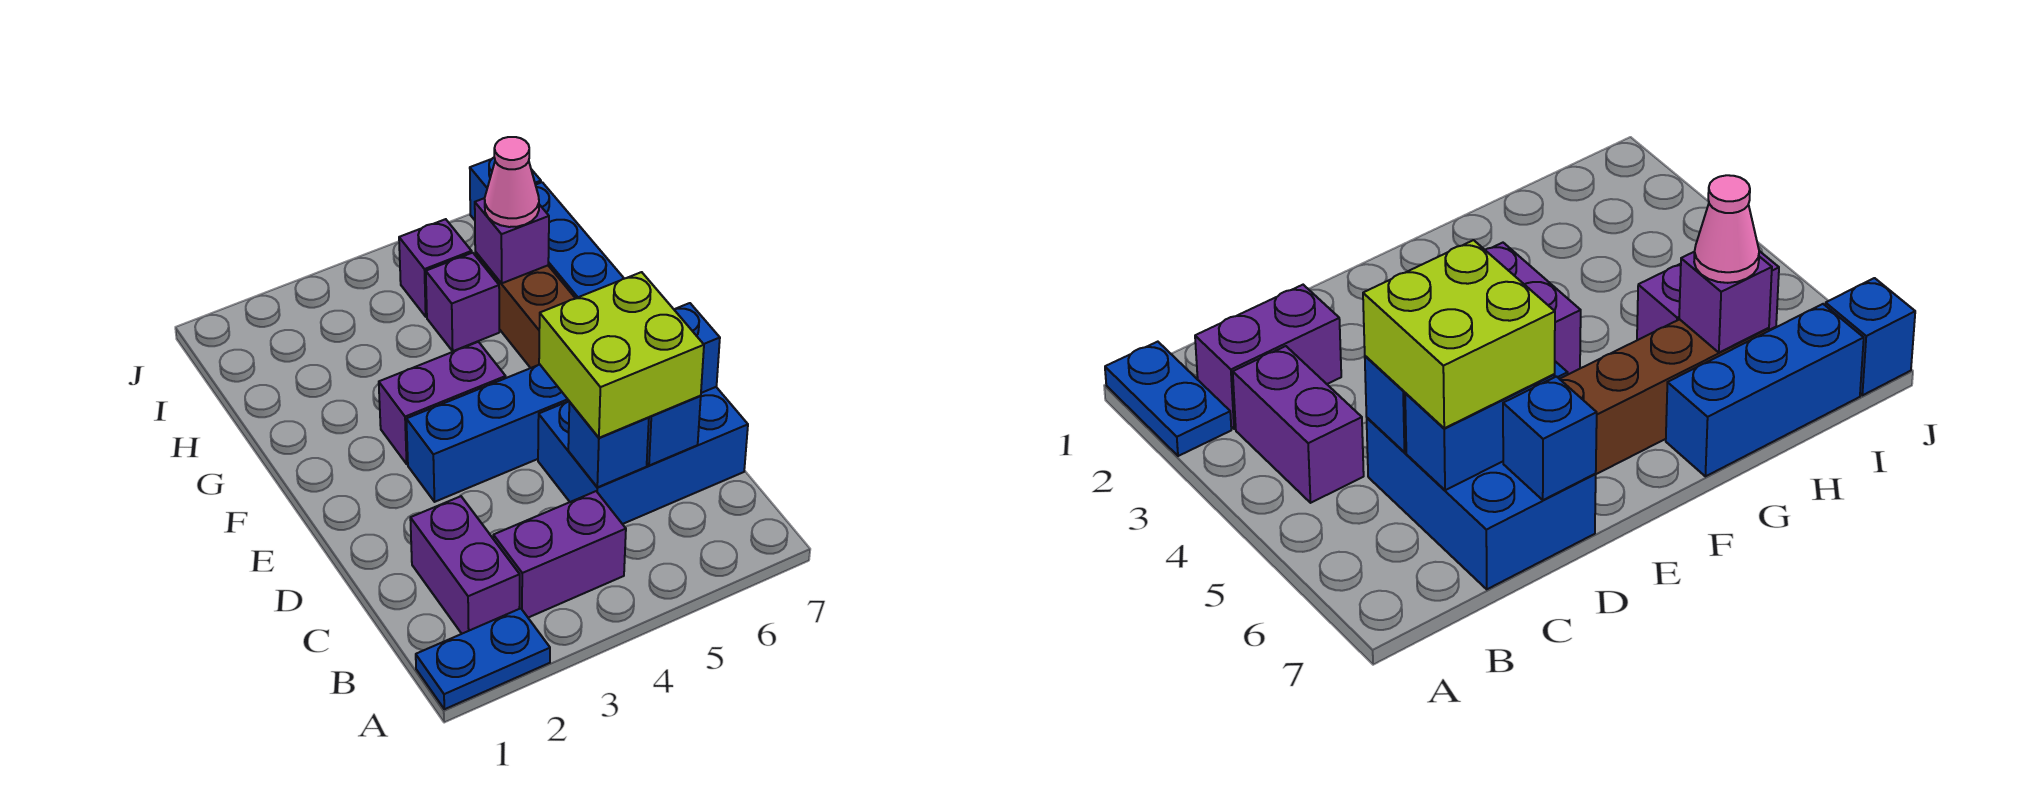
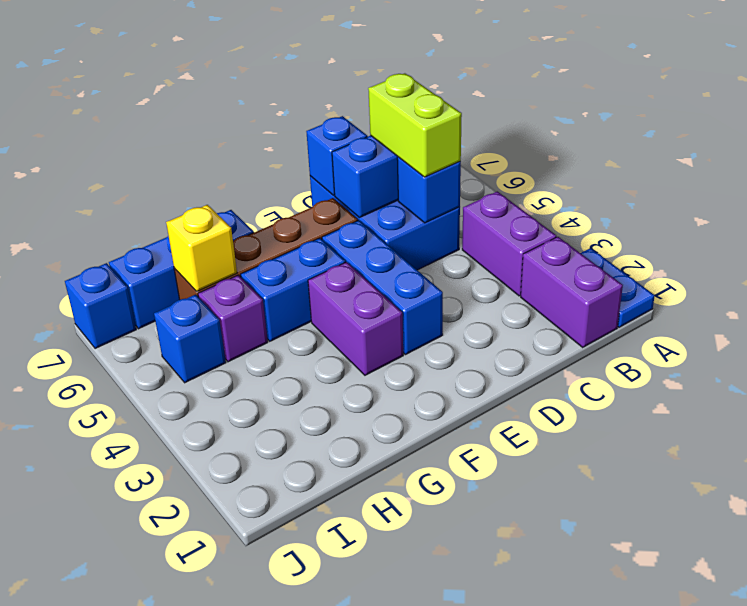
purple brick B2:C2 level 1 -> purple brick B1:B2 level 1
lime brick C5:D6 level 3 -> lime brick C5:C6 level 3
none -> blue brick F5:G5 level 1
purple brick H6 level 2 -> yellow brick H6 level 2
pink cone H6 level 3 -> none
purple brick I5 level 1 -> blue brick I5 level 1

